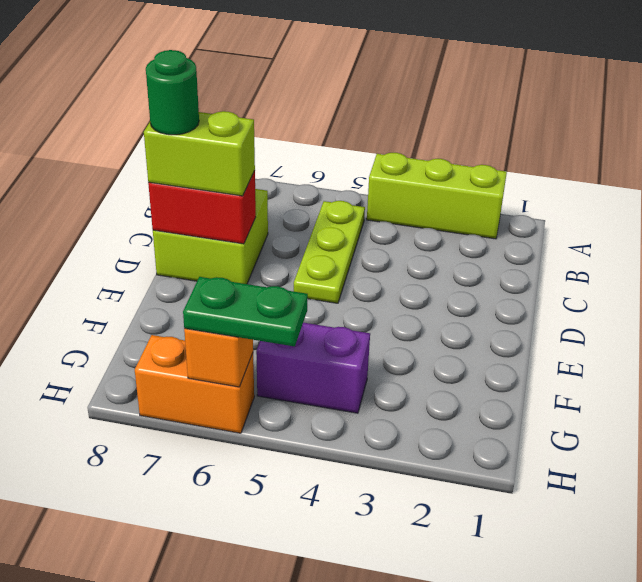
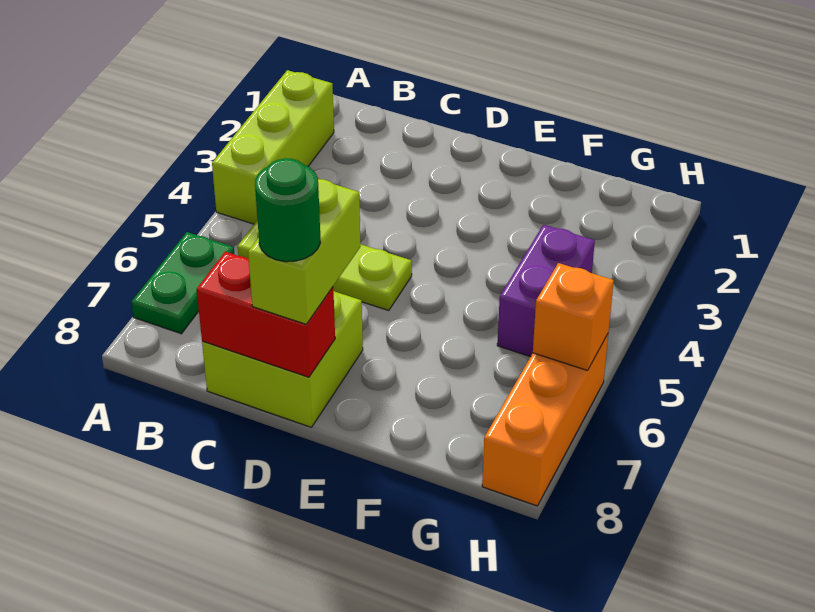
red brick D7:D8 level 2 -> red brick C8:D8 level 2
green plate H5:H6 level 3 -> green plate A6:A7 level 1
orange brick H6:H7 level 1 -> orange brick H6:H8 level 1

